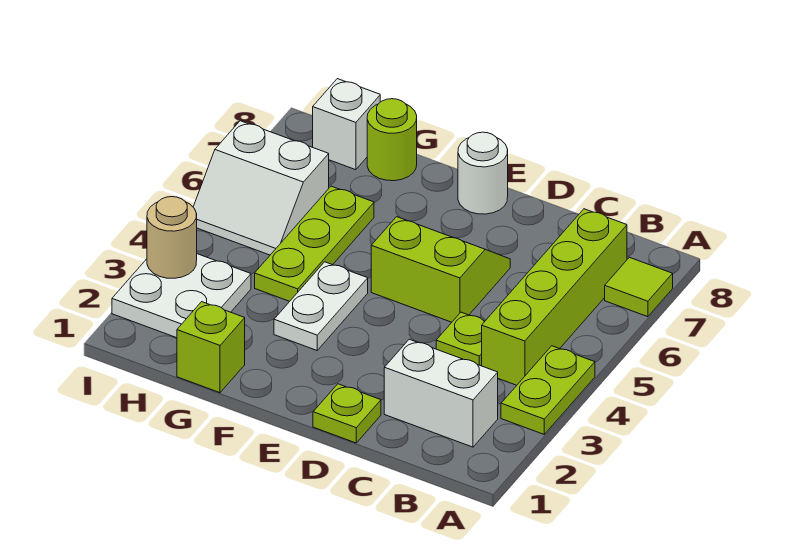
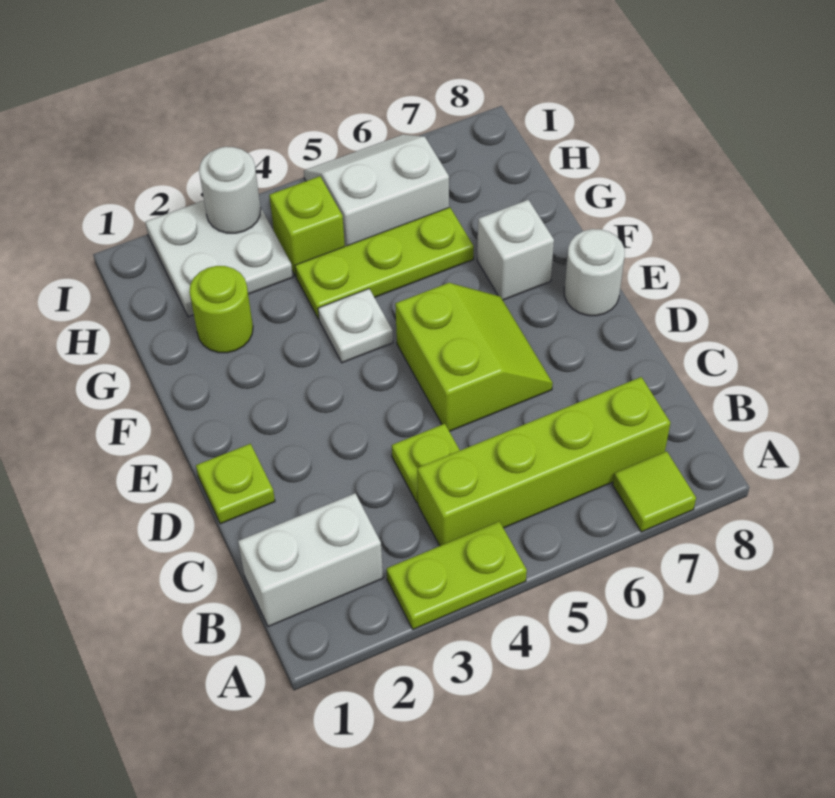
white brick B2:C2 level 1 -> white brick B1:B2 level 1
white plate F3:F4 level 1 -> white plate F4 level 1
lime brick G1 level 1 -> lime brick H4 level 1
lime round brick G8 level 1 -> lime round brick G2 level 1
white slope H5:I6 level 1 top 6 -> white slope H5:I6 level 1 top H
white brick H8 level 1 -> white brick F7 level 1
tan round brick I3 level 2 -> white round brick I3 level 2

